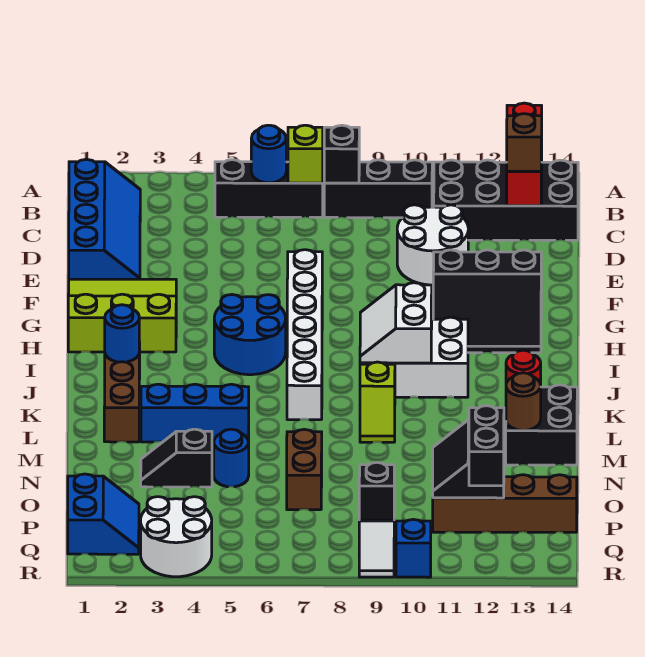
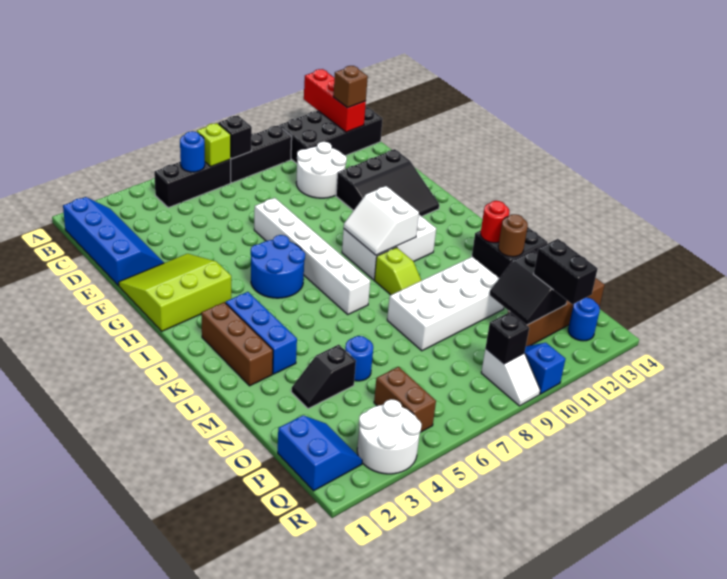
blue round brick J2 level 2 -> blue round brick Q13 level 1
blue brick L3:L5 level 1 -> blue brick J3:L3 level 1
none -> white brick M8:N11 level 1
brown brick N7:O7 level 1 -> brown brick P5:Q5 level 1

